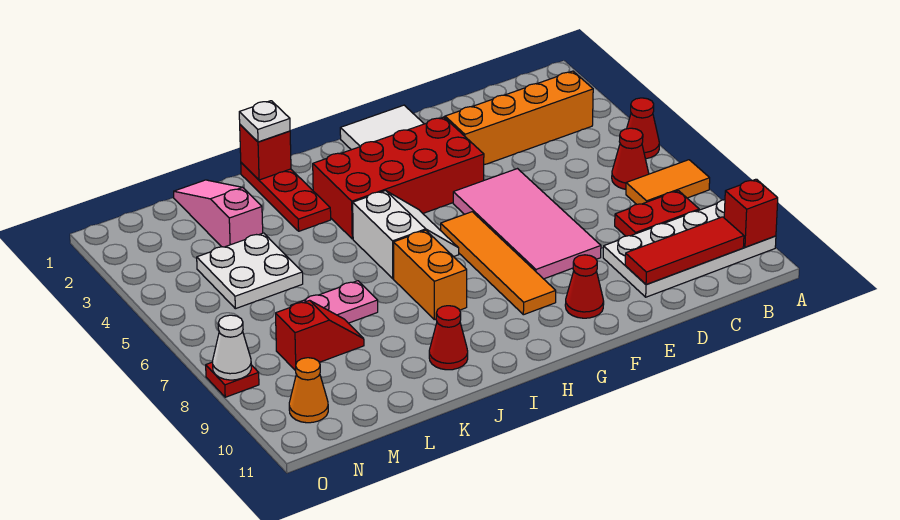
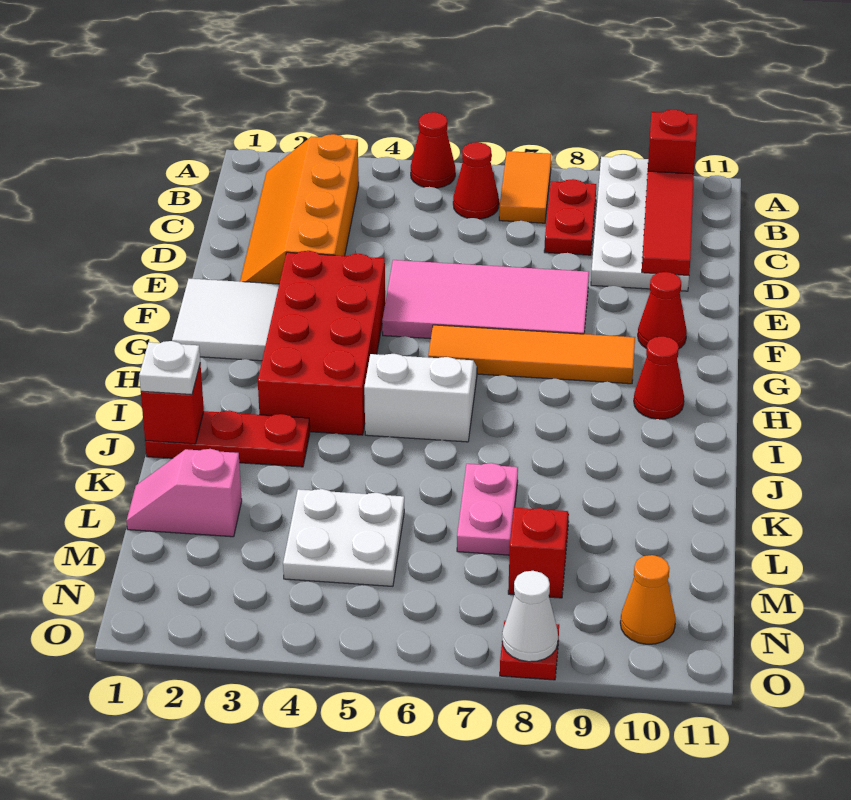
orange brick I7:I8 level 1 -> none
red cone J10 level 1 -> red cone H10 level 1
pink slope L1:L3 level 1 top 3 -> pink slope L1:L2 level 1 top 2

